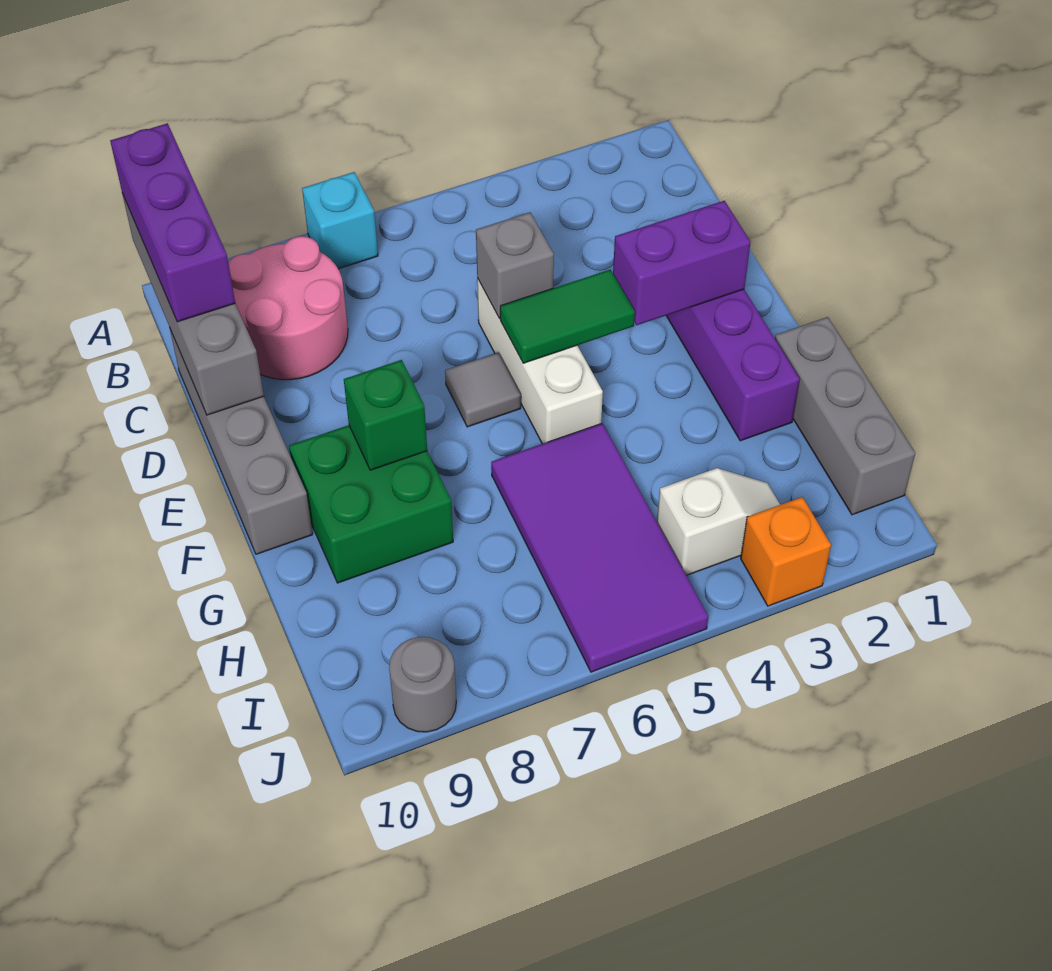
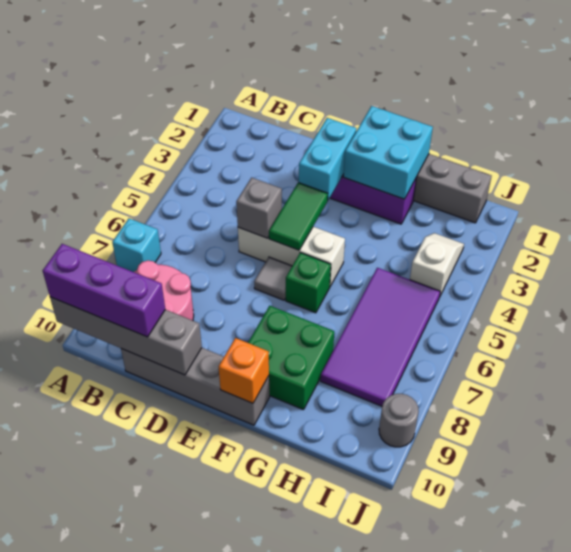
purple brick E2:E3 level 2 -> cyan brick E2:E3 level 2
none -> cyan brick F1:G2 level 2
green brick F8 level 2 -> green brick F6 level 1
purple tile G5:J6 level 1 -> purple tile H5:I8 level 1
orange brick J3 level 1 -> orange brick F10 level 2

